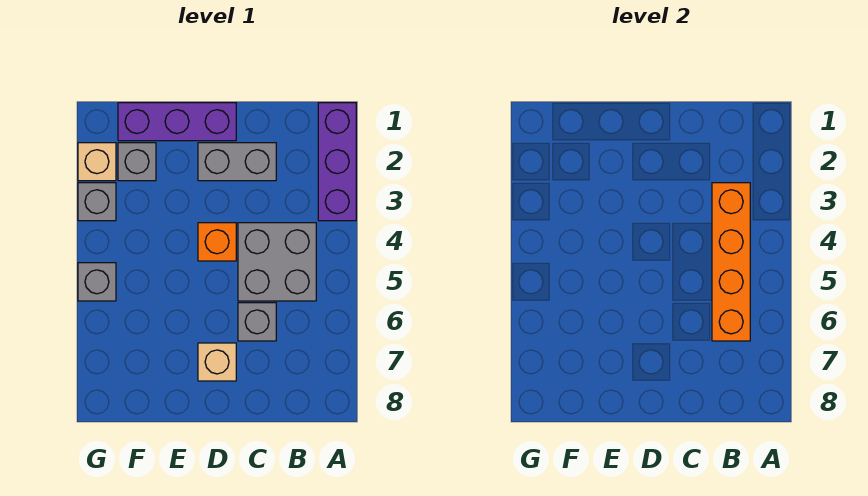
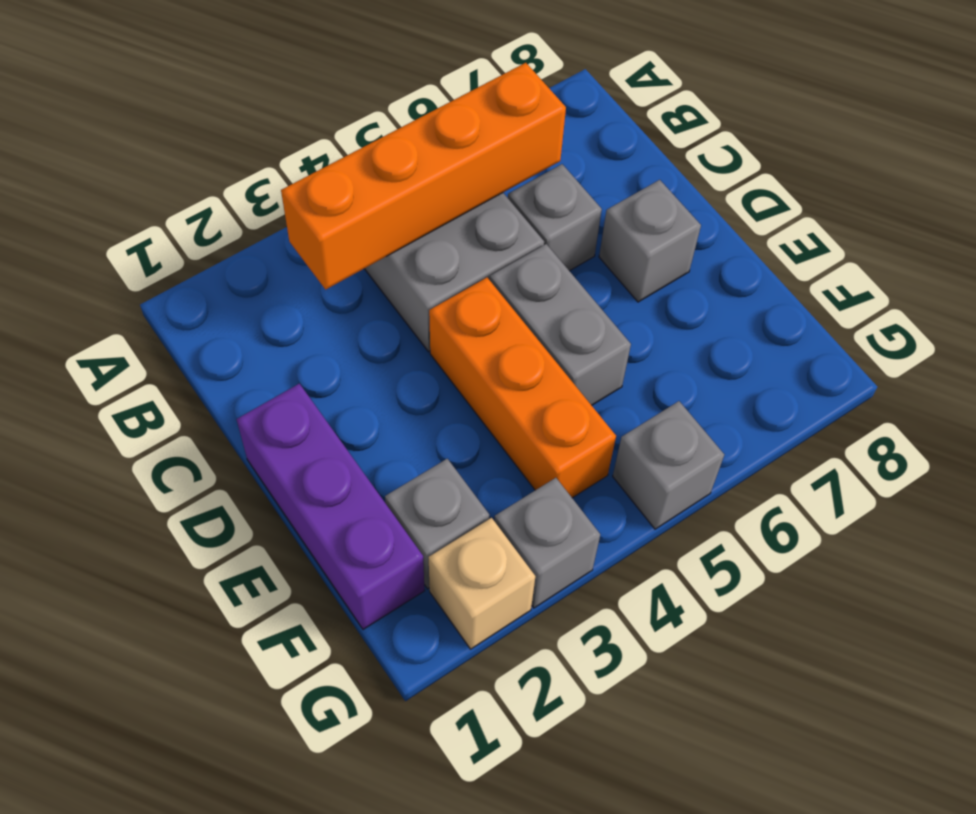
purple brick A1:A3 level 1 -> none
grey brick C2:D2 level 1 -> grey brick D5:E5 level 1
orange brick D4 level 1 -> orange brick D4:F4 level 1
tan brick D7 level 1 -> grey brick D7 level 1

